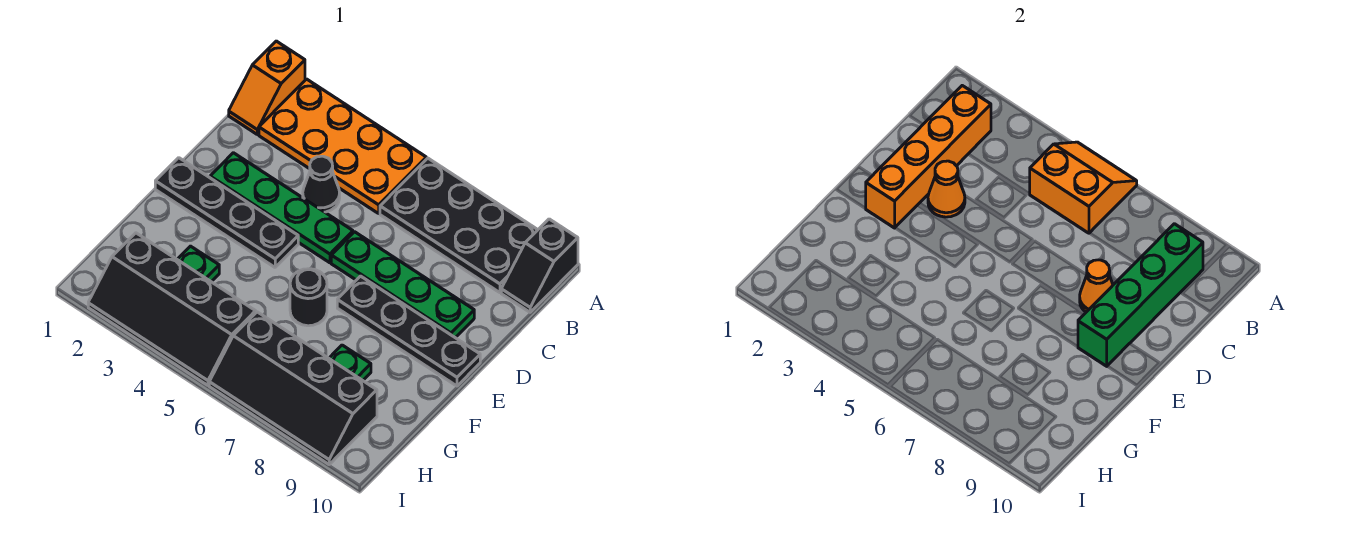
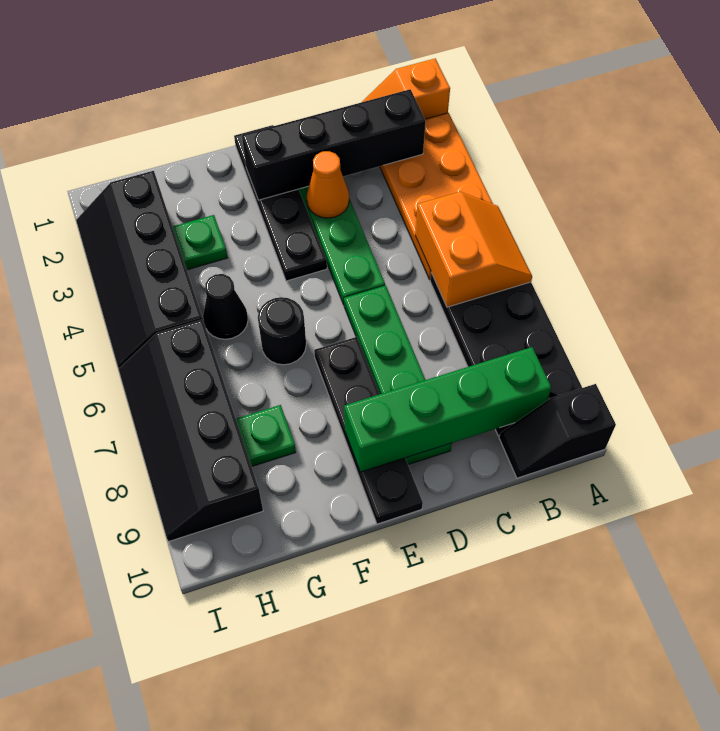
orange brick B2:E2 level 2 -> black brick B2:E2 level 2
black cone C4 level 1 -> black cone G5 level 1
orange cone D8 level 2 -> none

